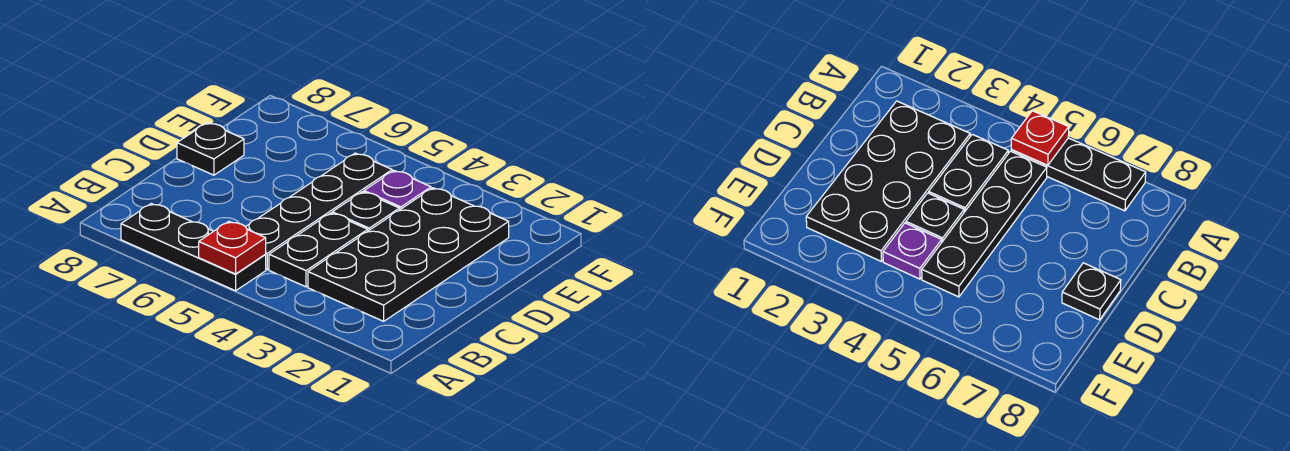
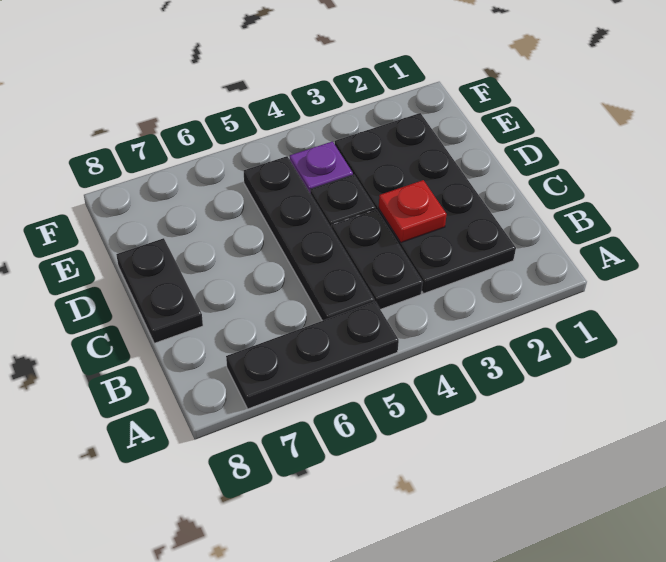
red plate A5 level 2 -> red plate C3 level 2
black plate D8 level 1 -> black plate C8:D8 level 1

